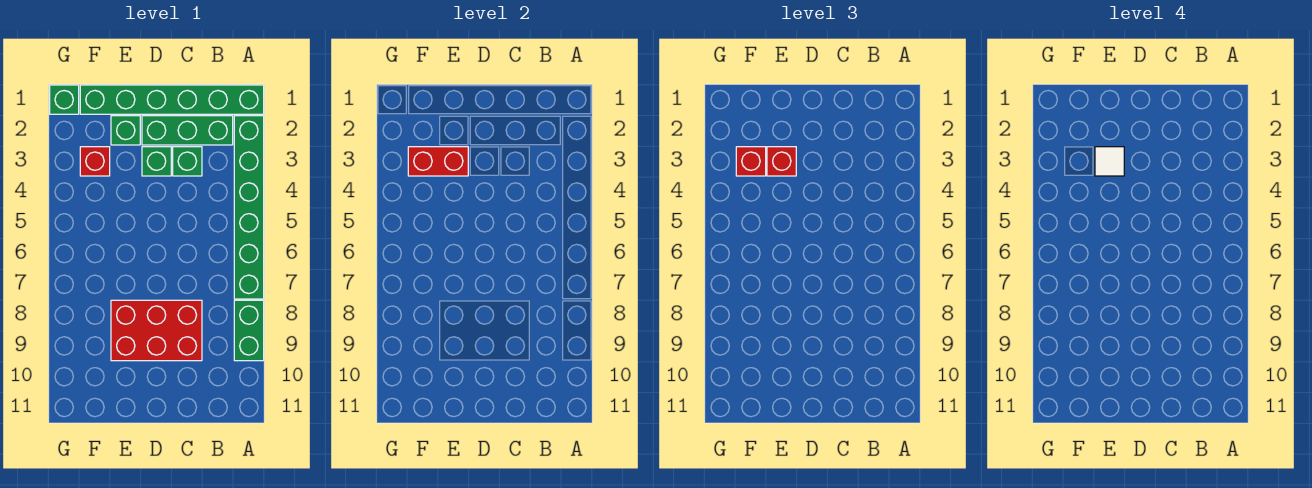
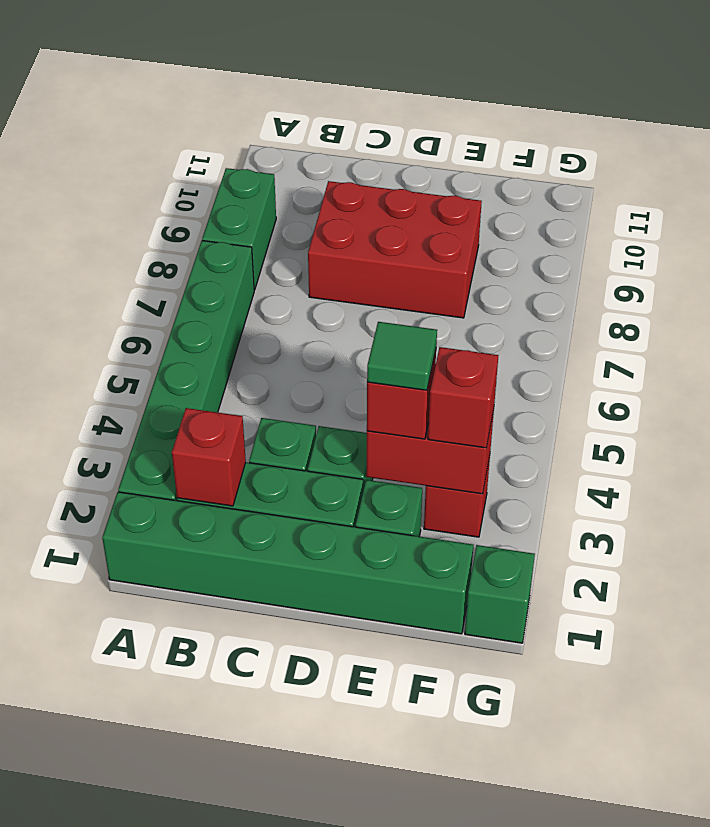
none -> red brick B2 level 2
white tile E3 level 4 -> green tile E3 level 4

